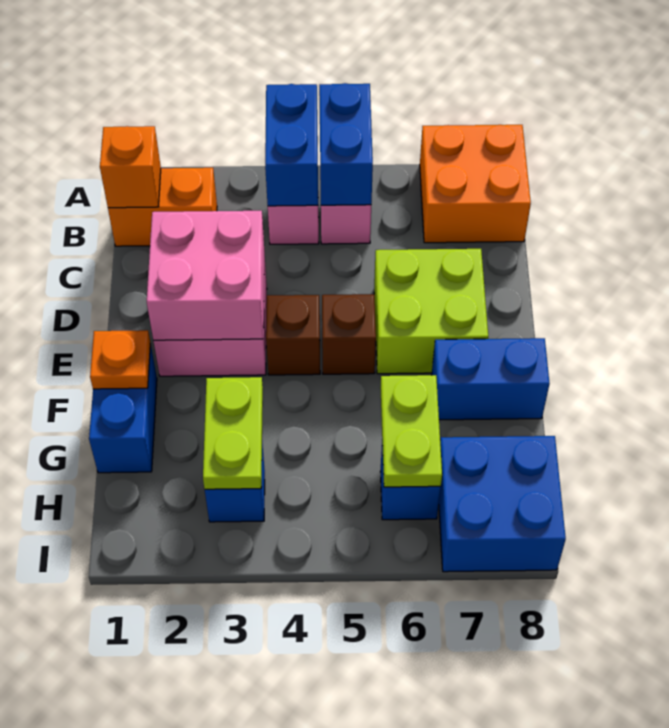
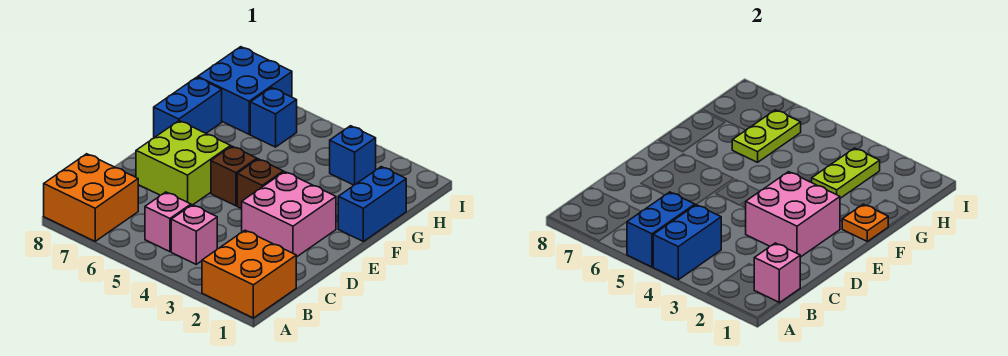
orange brick B1:B2 level 1 -> orange brick A1:B2 level 1
orange brick B1 level 2 -> pink brick B1 level 2
blue brick F7:F8 level 1 -> blue brick F8:G8 level 1

